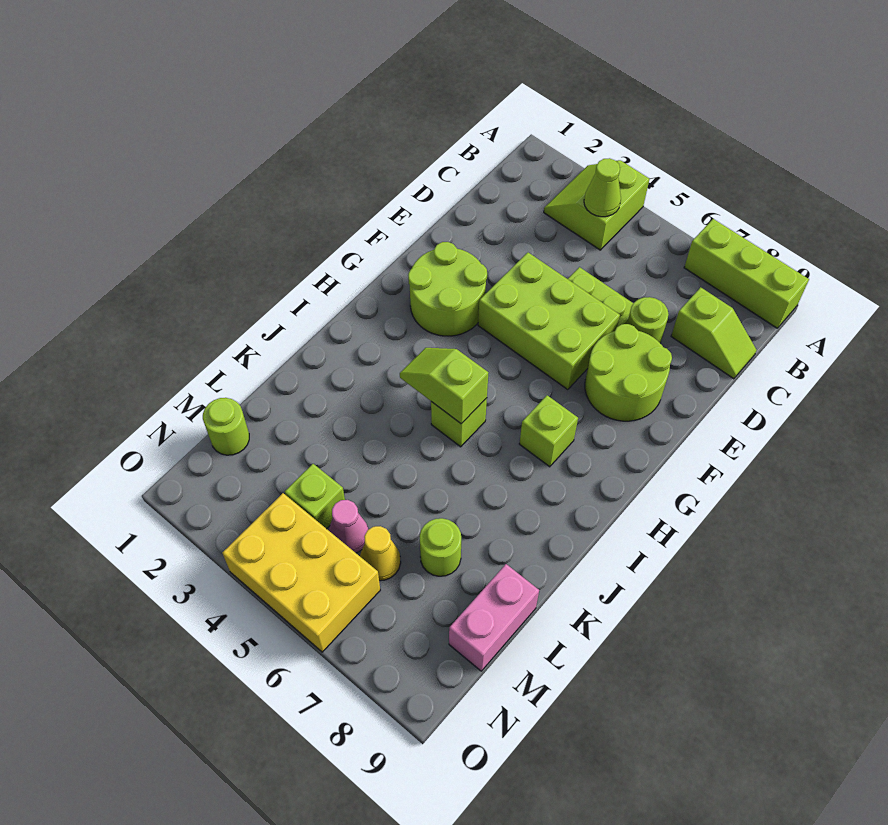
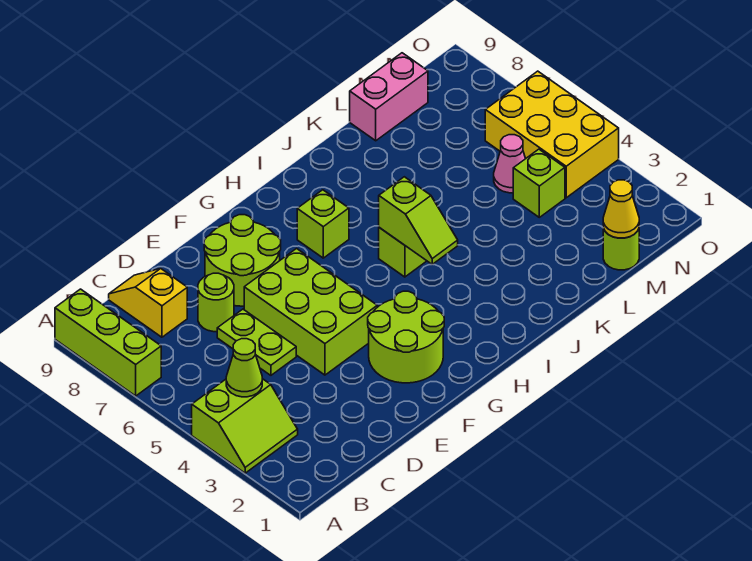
lime slope C8:C9 level 1 top 8 -> yellow slope C8:C9 level 1 top 8
lime round brick L7 level 1 -> none
yellow cone M6 level 1 -> yellow cone M1 level 2

